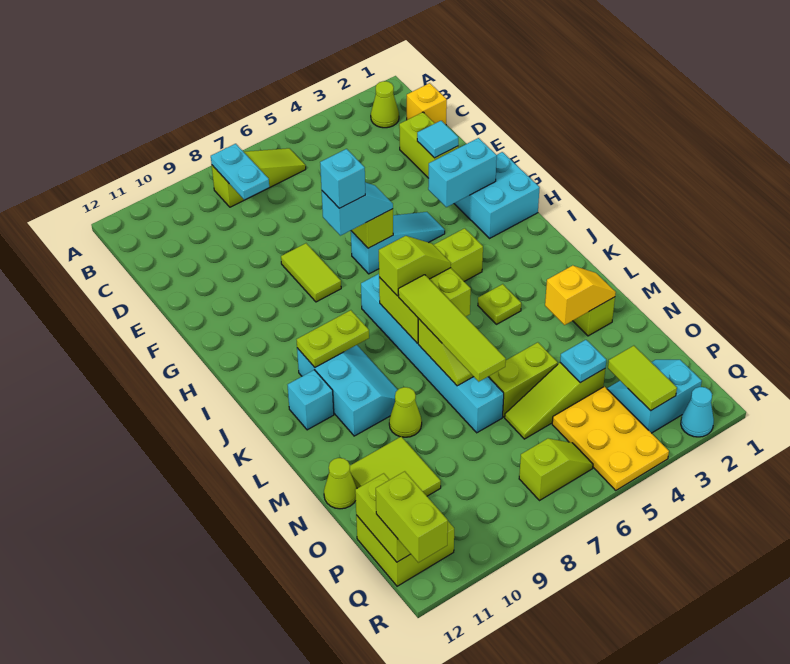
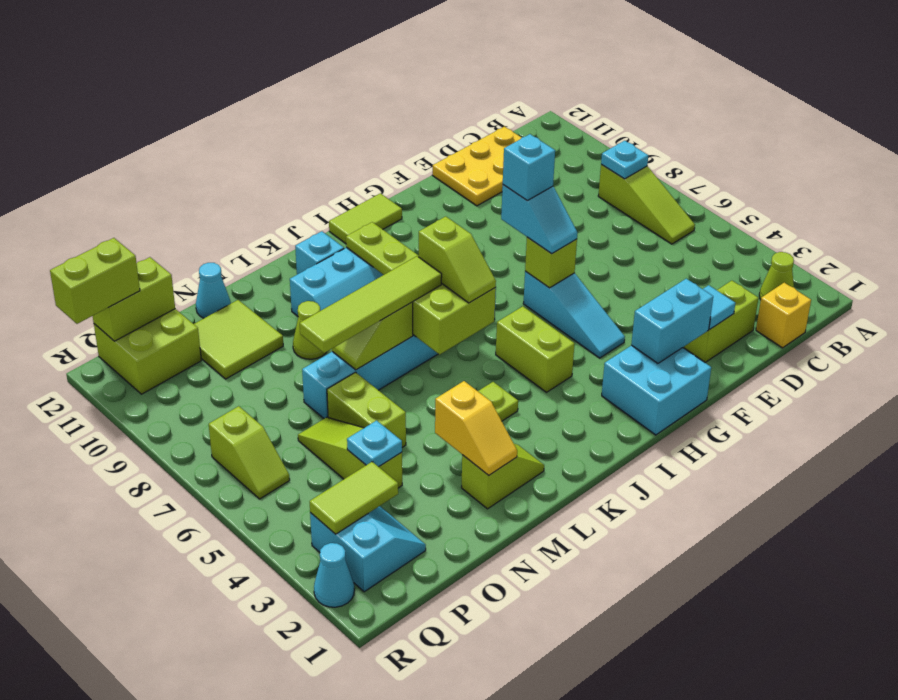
cyan plate B8:C8 level 2 -> cyan plate B8 level 2
lime tile F8:G8 level 1 -> lime tile H12:I12 level 1
cyan brick G2:G3 level 2 -> cyan brick F2:G2 level 2
lime cone N12 level 1 -> cyan cone N12 level 1
yellow plate P4:R5 level 1 -> yellow plate C11:E12 level 1

